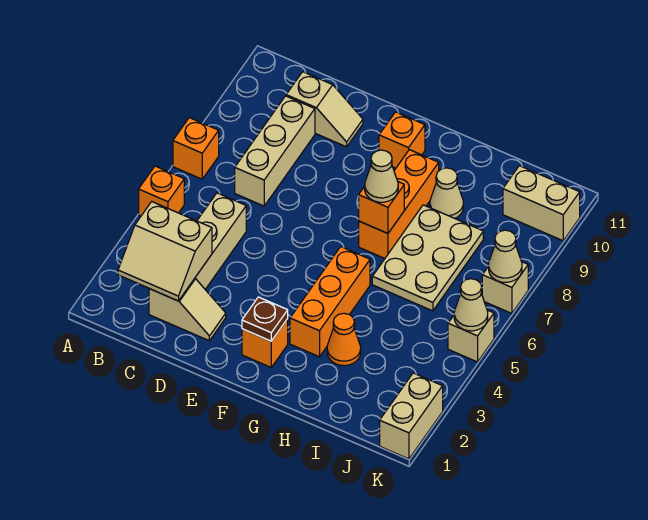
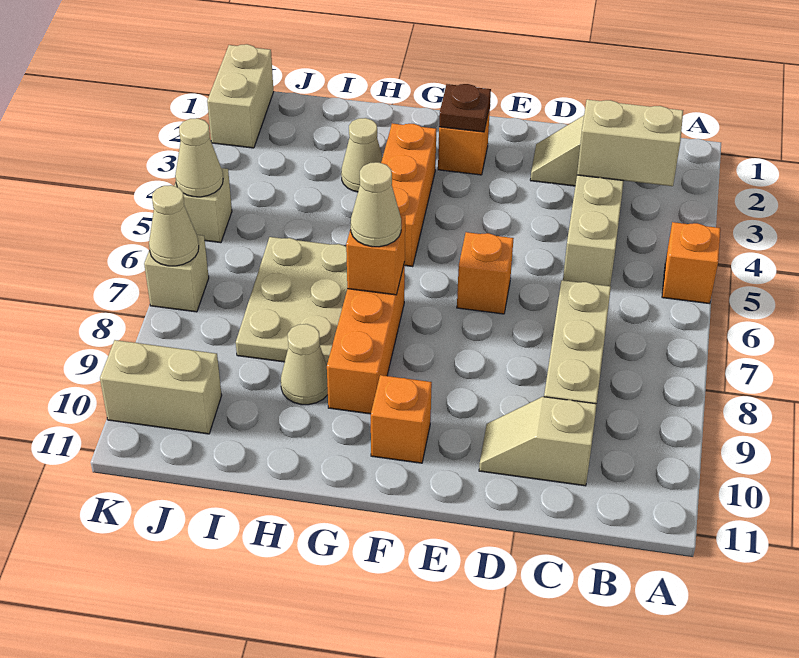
orange brick A7 level 1 -> orange brick E6 level 1
orange cone H3 level 1 -> tan cone H3 level 1

